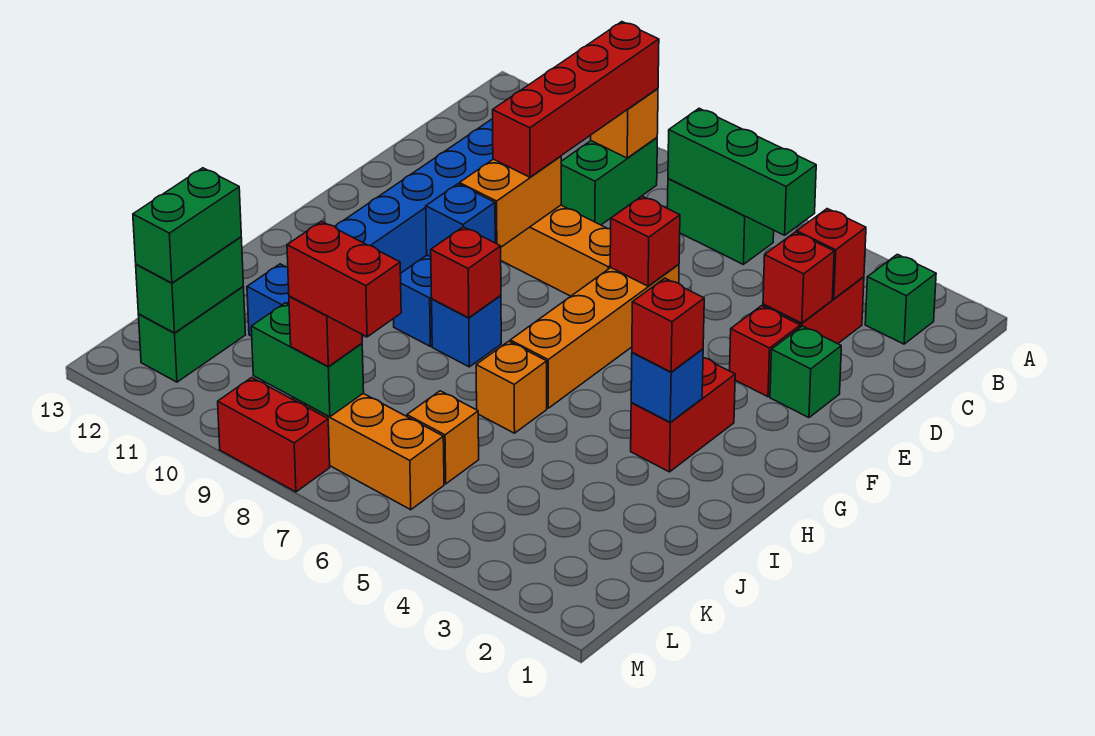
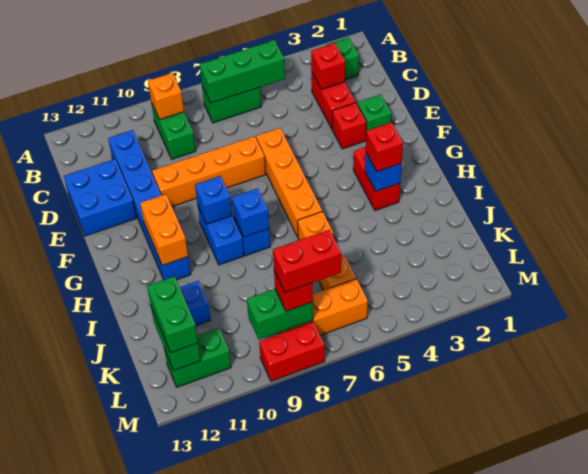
red brick B9:E9 level 3 -> none
red brick D3 level 2 -> none
none -> blue brick D12:E13 level 1
red brick E6 level 2 -> none
orange brick E9:F9 level 2 -> orange brick G11:H11 level 2
red brick H8 level 2 -> blue brick H8 level 2
green brick K12:L12 level 1 -> green brick L11:L12 level 1

